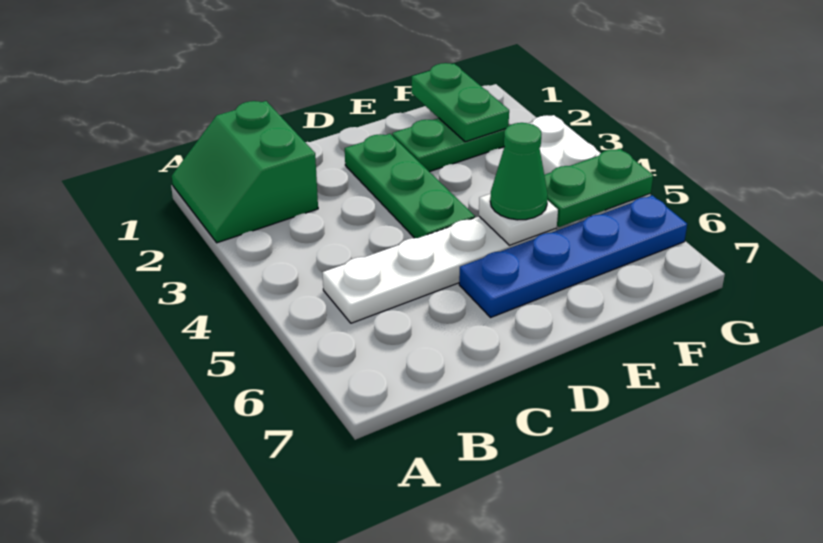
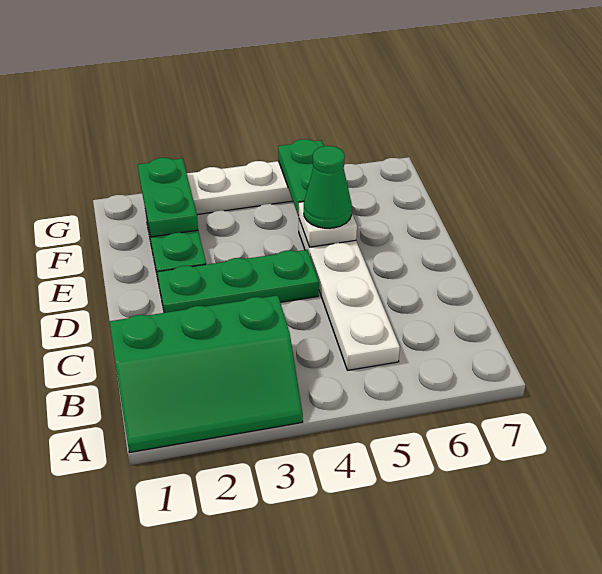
green slope A1:B2 level 1 top B -> green slope A1:B3 level 1 top B
blue plate D6:G6 level 1 -> none
green plate F1:F2 level 2 -> green plate F2:G2 level 2

